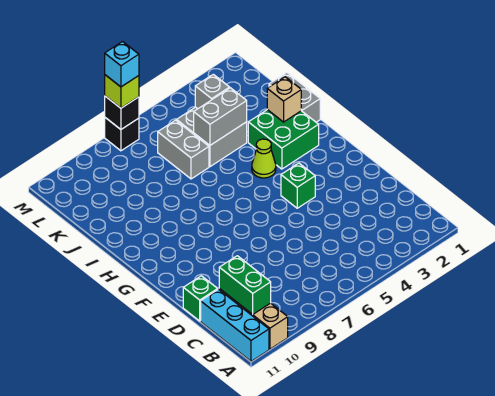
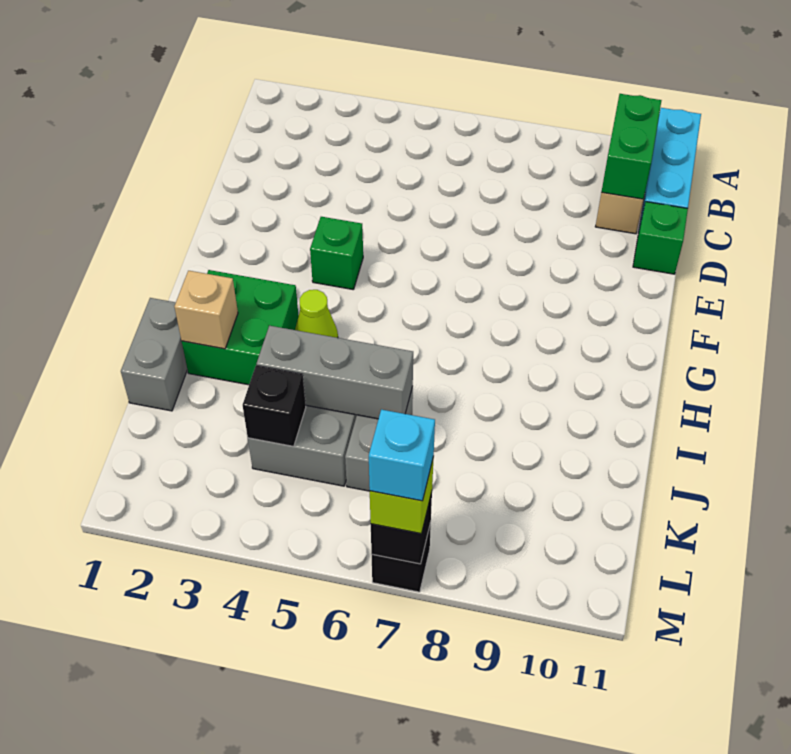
grey brick J4:J5 level 2 -> grey brick J4:J6 level 2
grey brick K4 level 2 -> black brick K4 level 2

